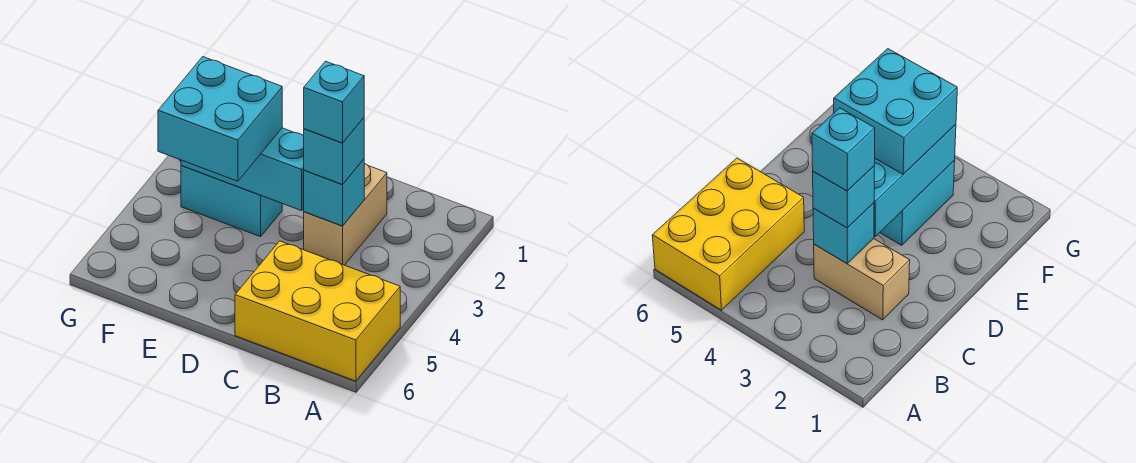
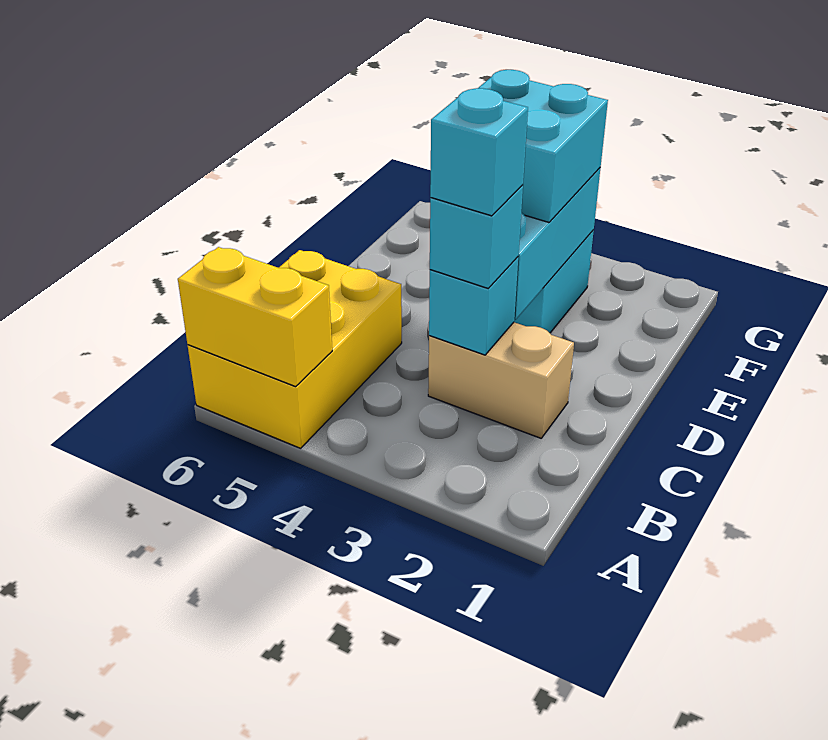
none -> yellow brick A5:A6 level 2

